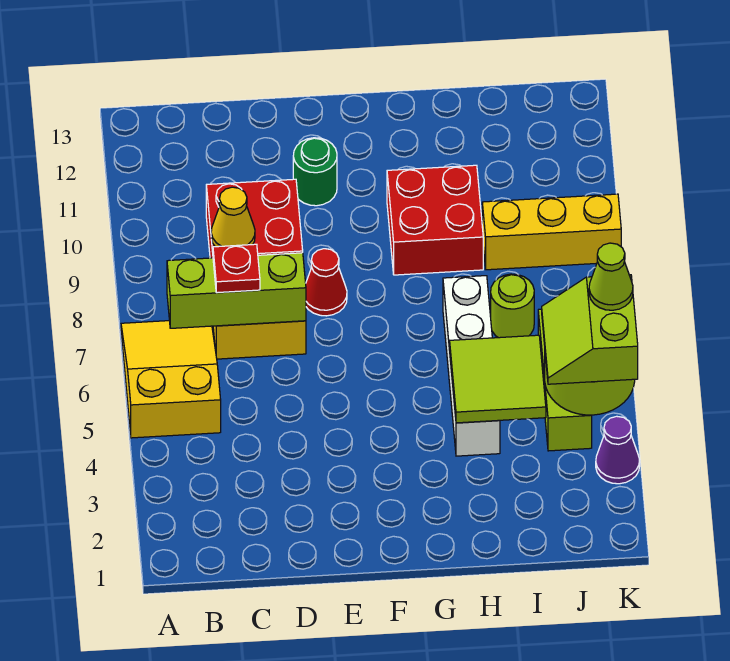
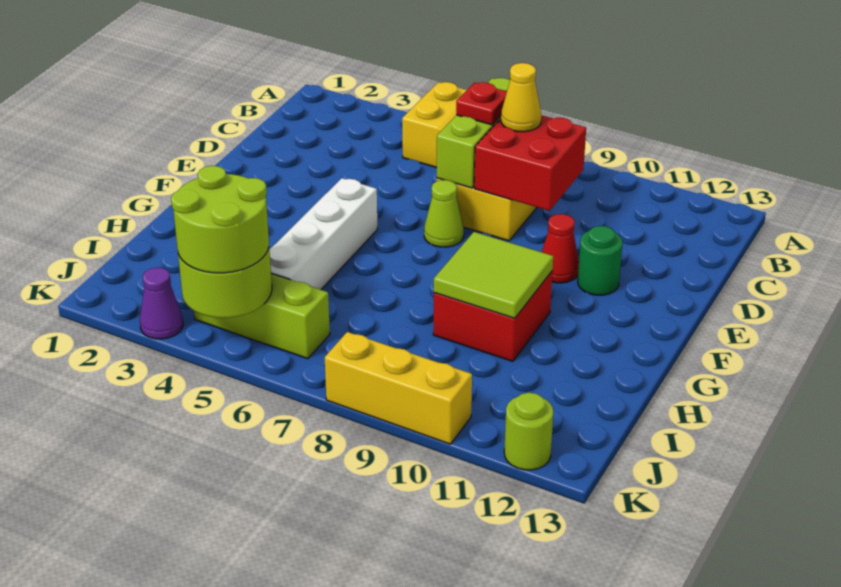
red cone E8 level 1 -> red cone E10 level 1
white brick H4:H7 level 1 -> white brick F5:I5 level 1
lime tile H4:I5 level 2 -> lime tile G9:H10 level 2
lime round brick I7 level 1 -> lime round brick K12 level 1
yellow brick I9:K9 level 1 -> yellow brick K8:K10 level 1
lime slope J4:K5 level 3 top K -> lime round brick J4:K5 level 3
lime cone K5 level 4 -> lime cone E7 level 1

